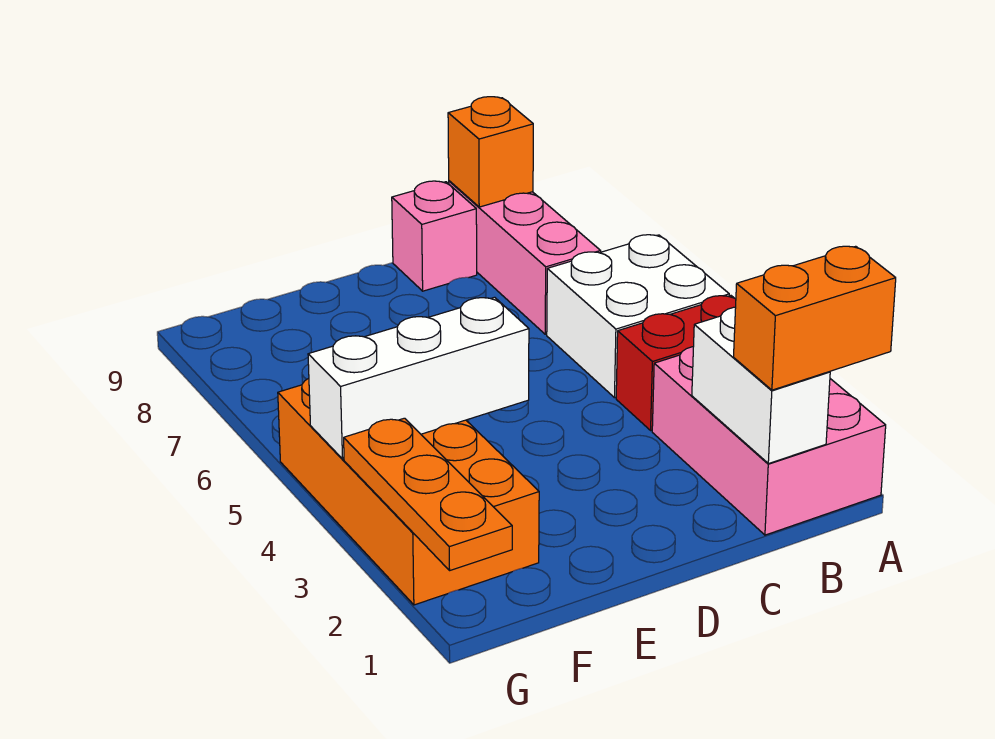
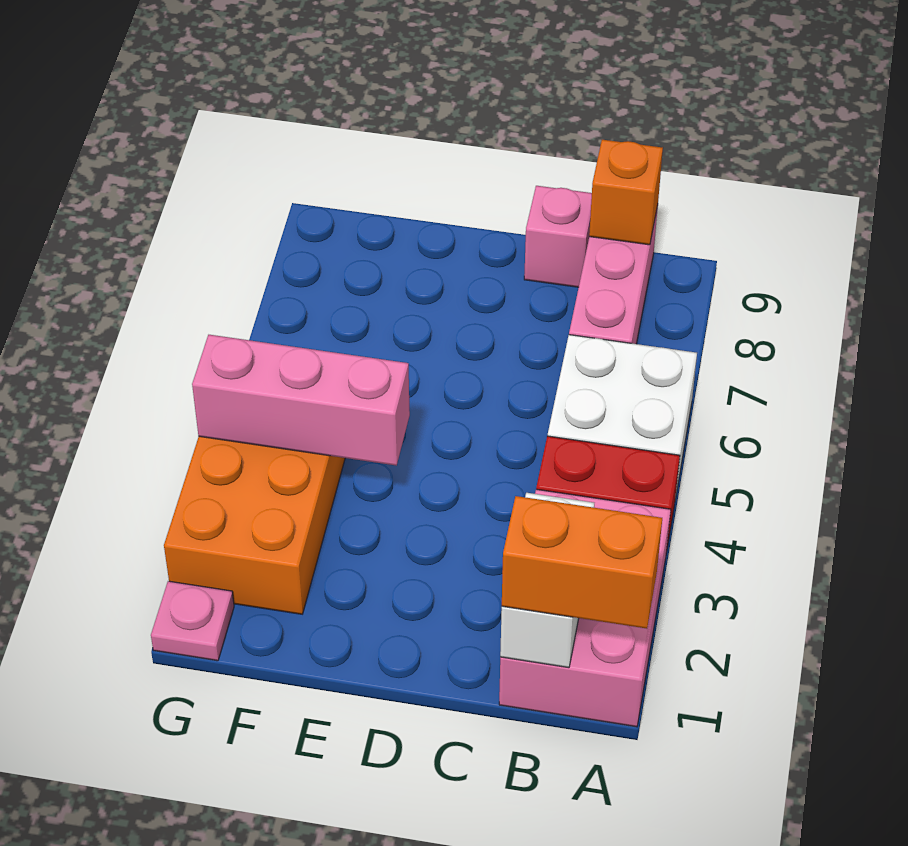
white brick E4:G4 level 2 -> pink brick E4:G4 level 2
none -> pink plate G1 level 1
orange plate G1:G3 level 2 -> none

